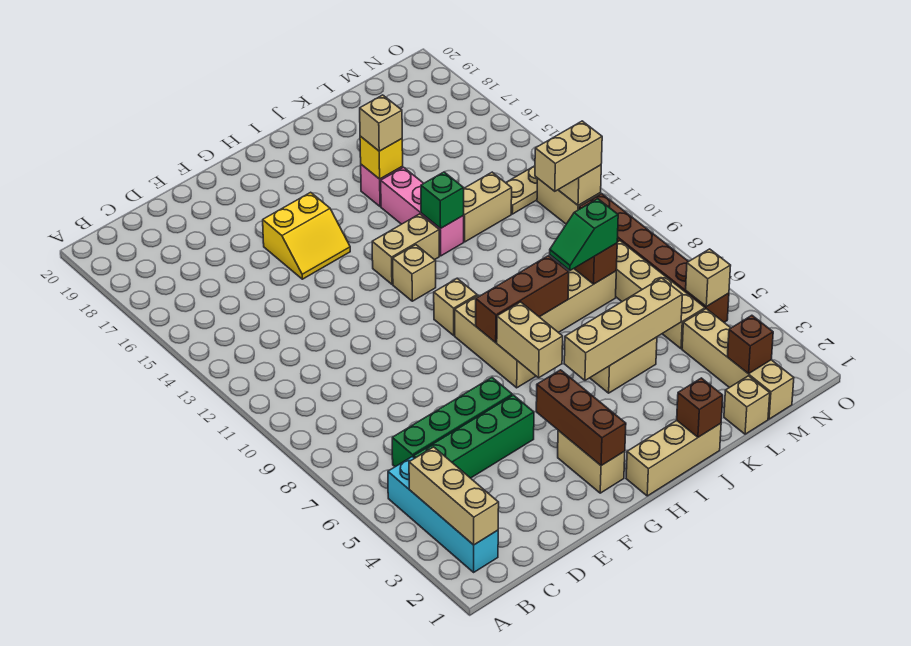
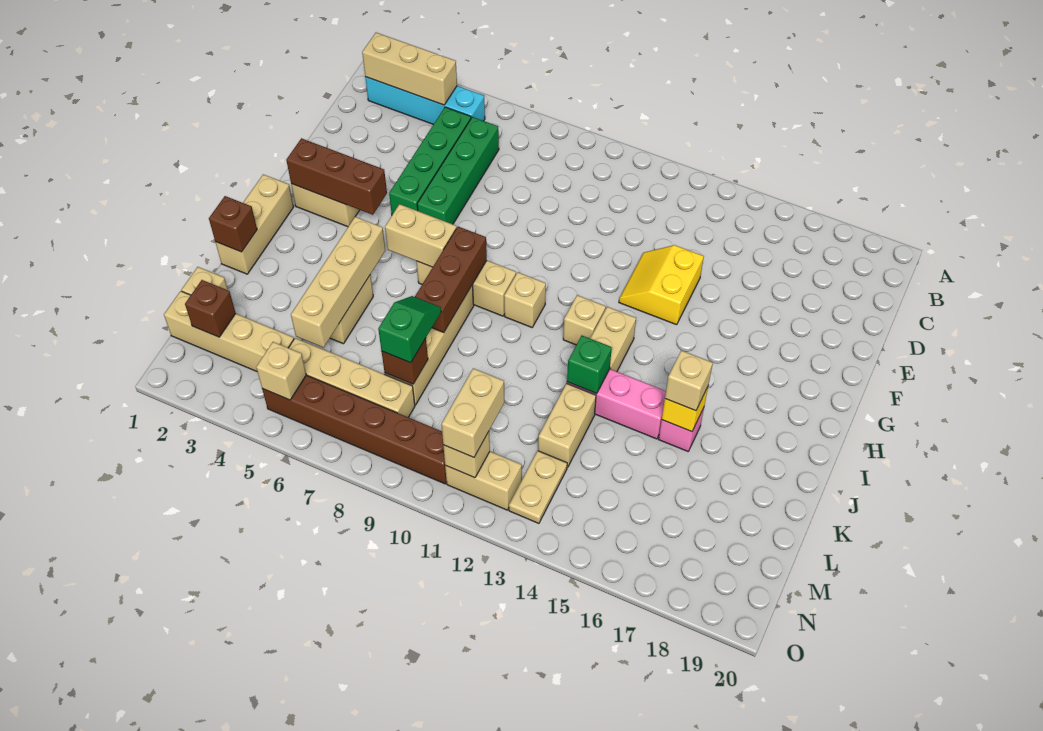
yellow slope F15:G16 level 1 top 16 -> yellow slope E13:F14 level 1 top 14

